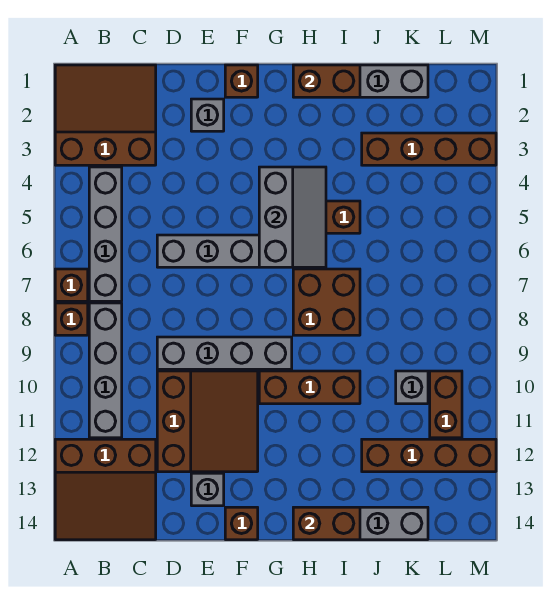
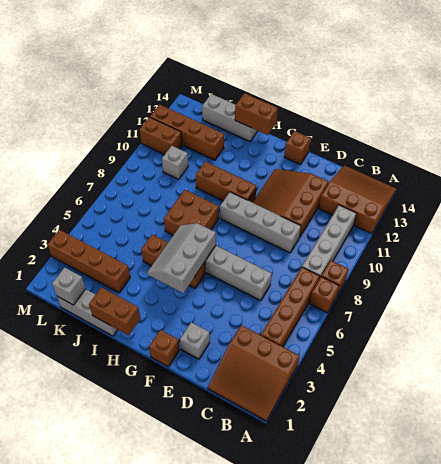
grey brick B4:B7 level 1 -> brown brick B4:B7 level 1
grey brick E13 level 1 -> grey brick K1 level 2
brown brick L10:L11 level 1 -> brown brick L11:M11 level 1

